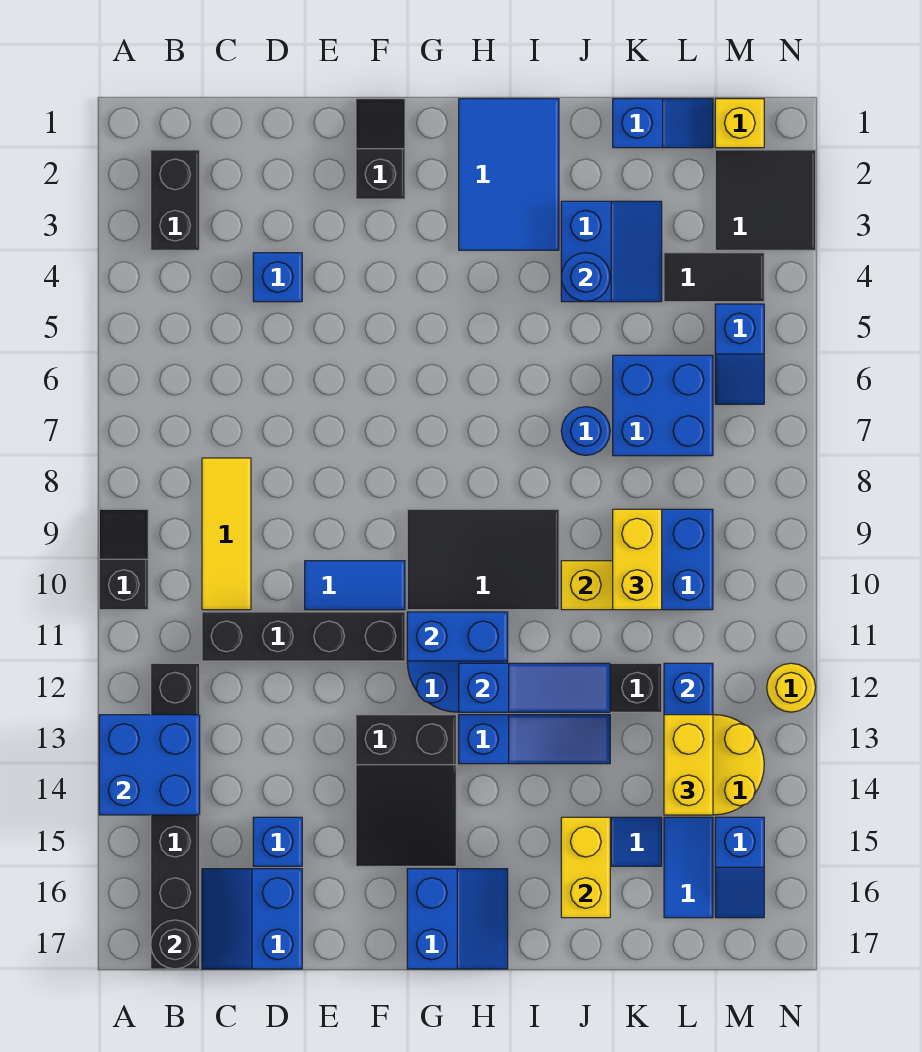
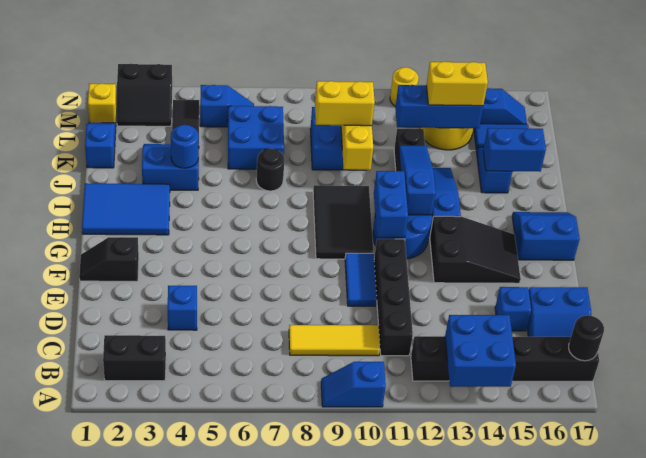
black slope A9:A10 level 1 top 10 -> blue slope A9:A10 level 1 top 10
blue round brick J7 level 1 -> black round brick J7 level 1
yellow brick J15:J16 level 2 -> blue brick J15:J16 level 2
black tile M2:N3 level 1 -> black slope M2:N3 level 1 top N

